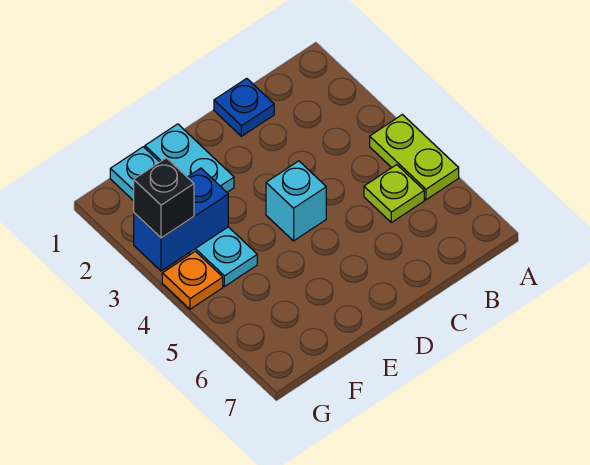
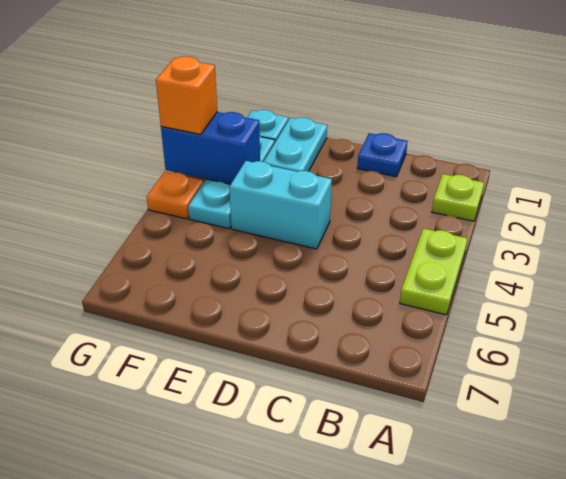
lime plate B5 level 1 -> lime plate A2 level 1
cyan brick D4 level 1 -> cyan brick D4:E4 level 1
black brick G3 level 3 -> orange brick G3 level 3

